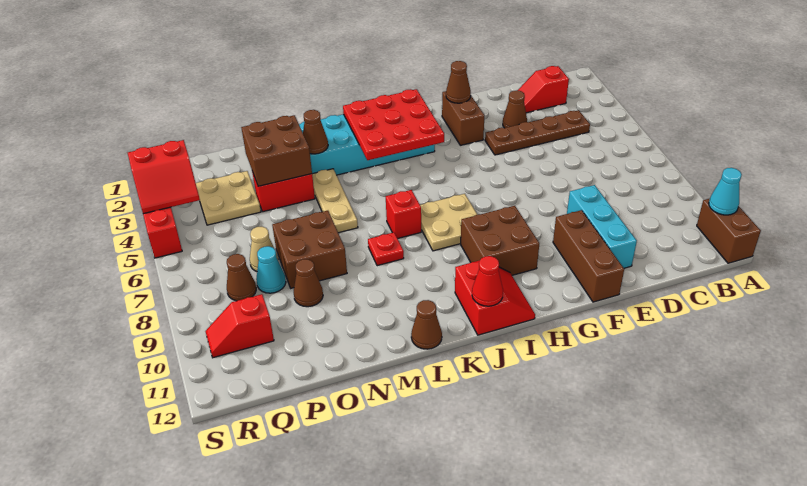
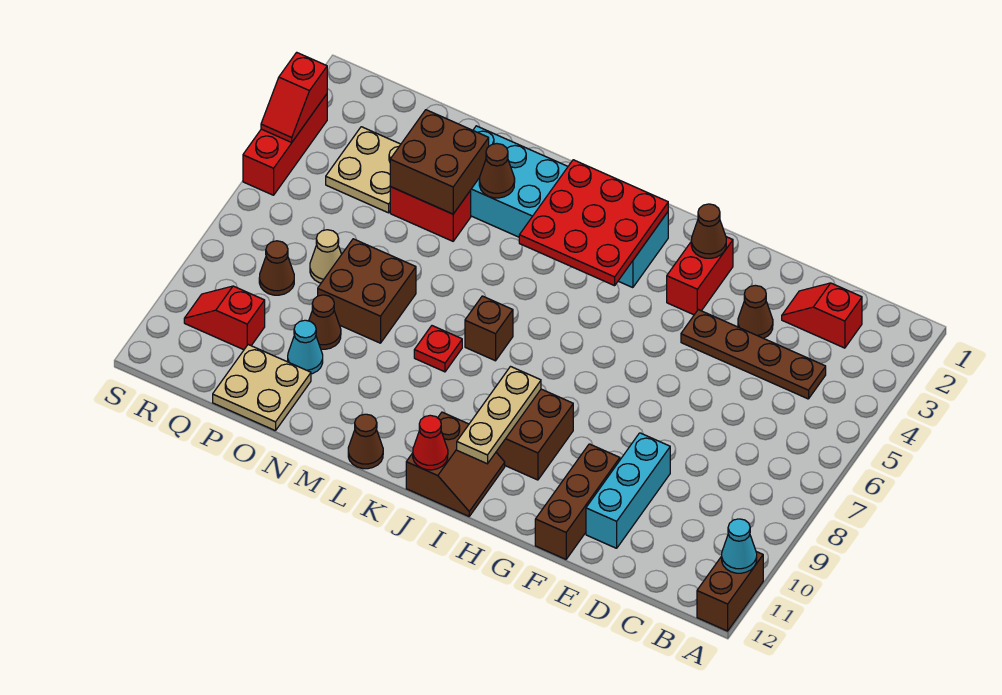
brown brick G2:G3 level 1 -> red brick G2:G3 level 1
tan plate I7:J8 level 1 -> tan plate O11:P12 level 1
red slope I11:J12 level 1 top J -> brown slope I11:J12 level 1 top J
red brick K7 level 1 -> brown brick K7 level 1
tan plate M4:M6 level 1 -> tan plate I9:I11 level 2
cyan cone P8 level 1 -> cyan cone O10 level 1
red slope R3:S4 level 2 top 3 -> red slope S3:S4 level 2 top 3

